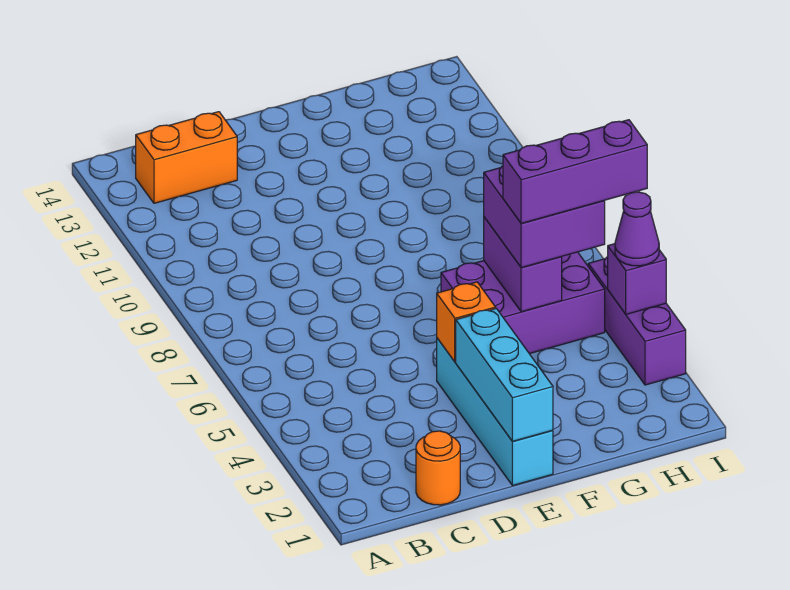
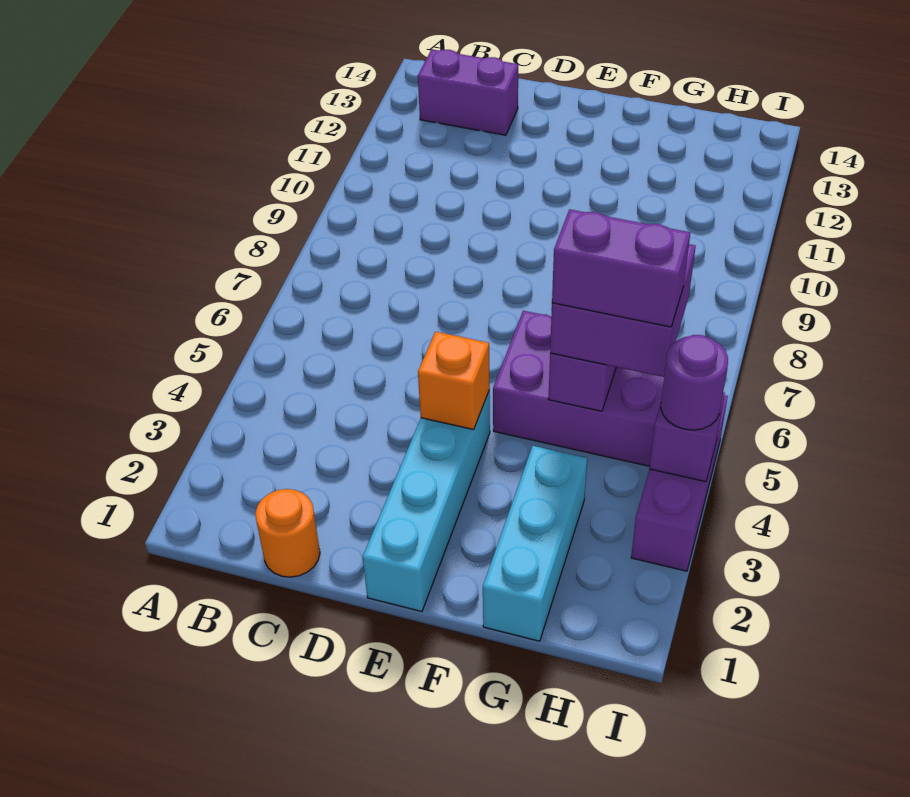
orange brick B13:C13 level 1 -> purple brick B13:C13 level 1
cyan brick E1:E3 level 2 -> cyan brick G1:G3 level 1
purple brick G5:I5 level 4 -> purple brick G5:H5 level 4
purple cone I4 level 3 -> purple round brick I4 level 3

